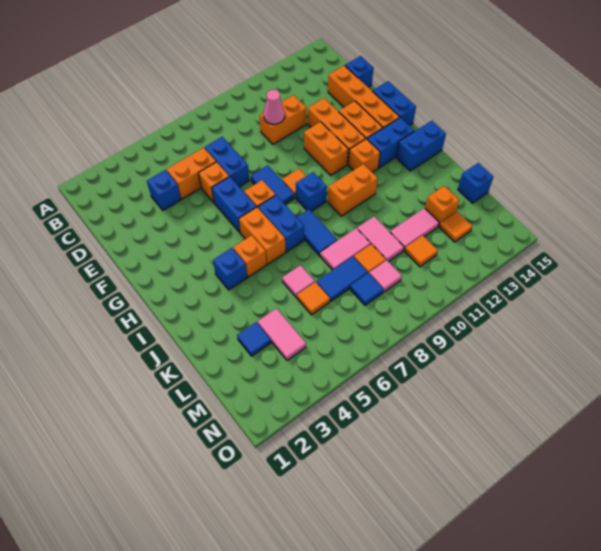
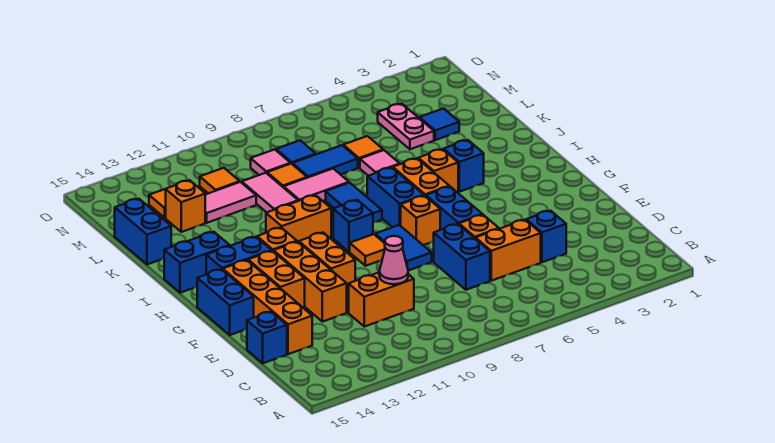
pink tile L4:M4 level 1 -> pink plate L4:M4 level 1
blue brick L15 level 1 -> blue brick K15:L15 level 1

